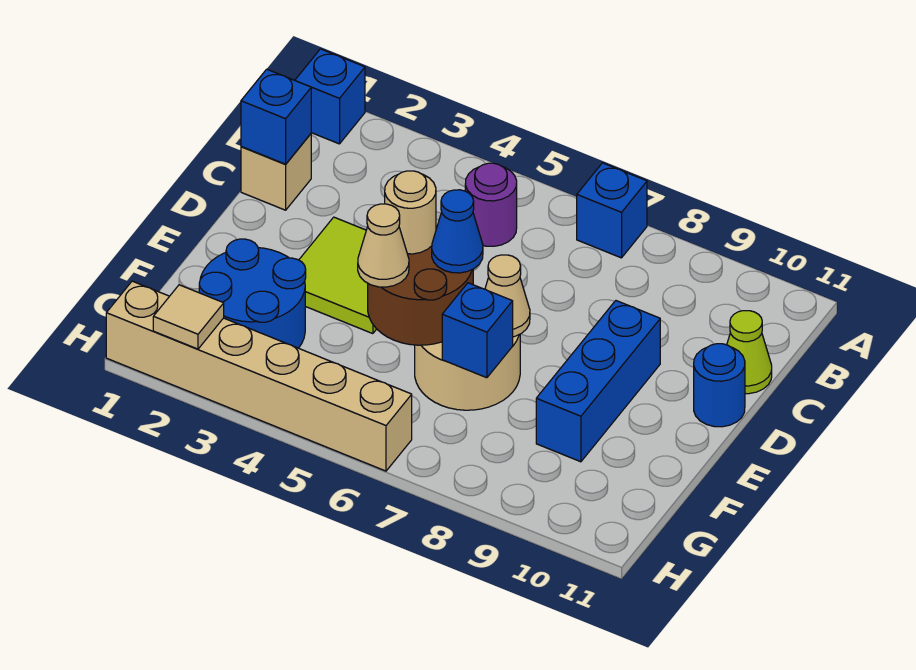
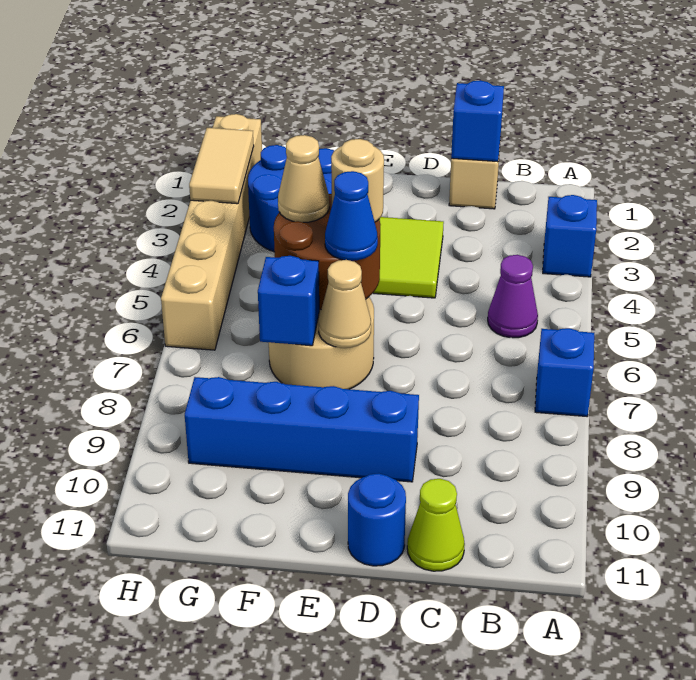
blue brick A1 level 1 -> blue brick A3 level 1
purple round brick B5 level 1 -> purple cone B5 level 1
blue brick D9:F9 level 1 -> blue brick D9:G9 level 1
tan tile H2 level 2 -> tan tile H2:H3 level 2

